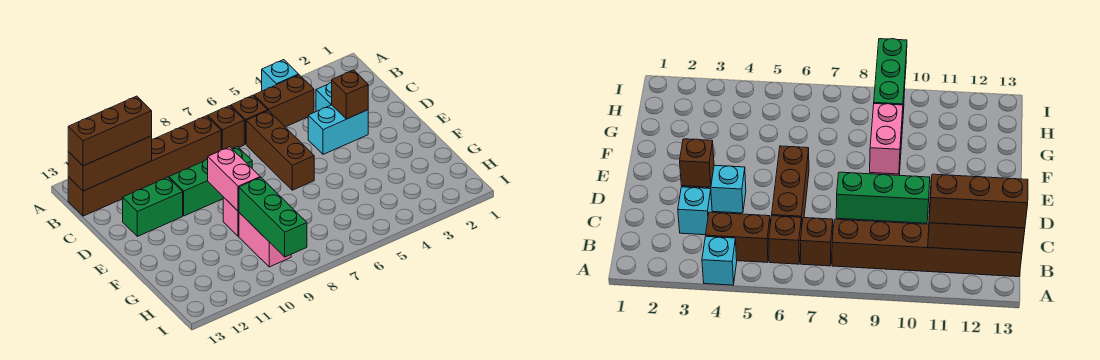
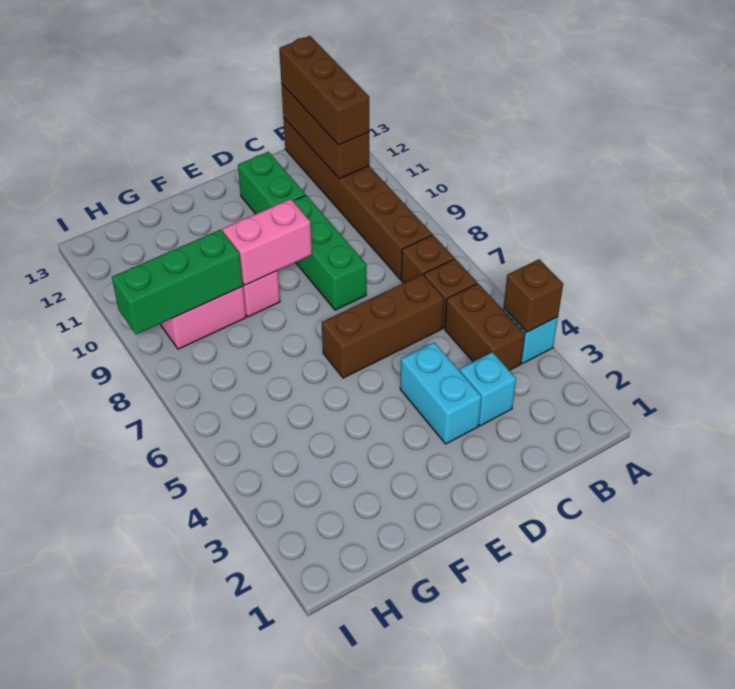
brown brick D3 level 2 -> brown brick A4 level 2

